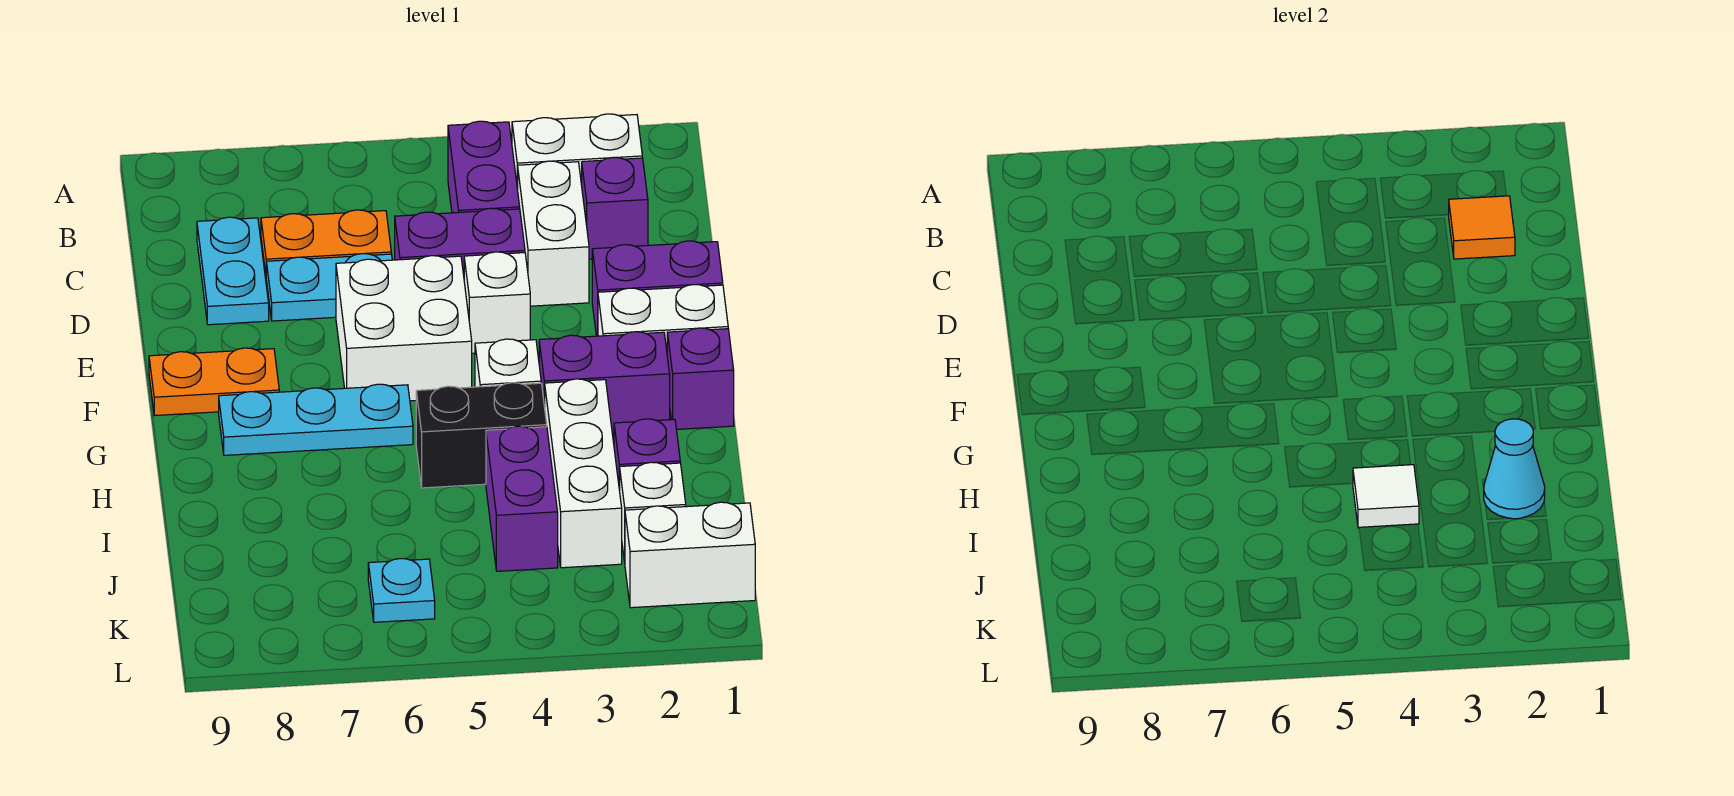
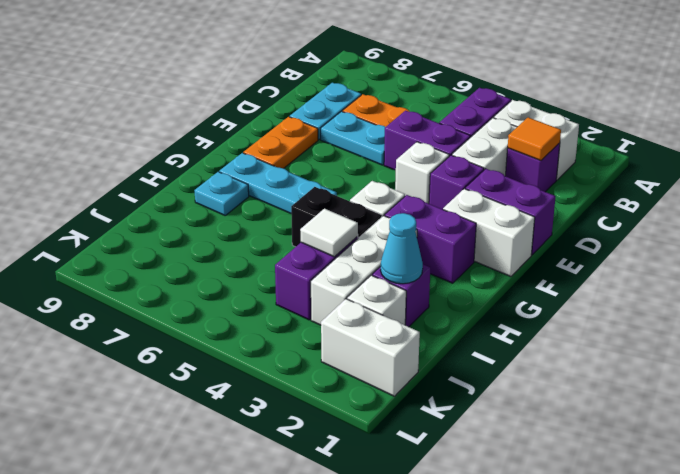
white brick E5:F6 level 1 -> none
orange plate F8:F9 level 1 -> orange plate E8:F8 level 1
purple brick G1 level 1 -> purple brick E3 level 1
cyan plate K6 level 1 -> cyan plate H8 level 1

